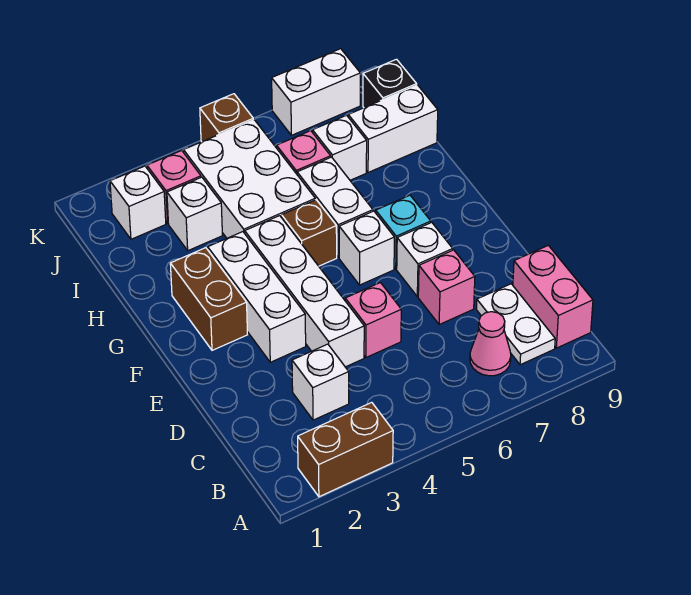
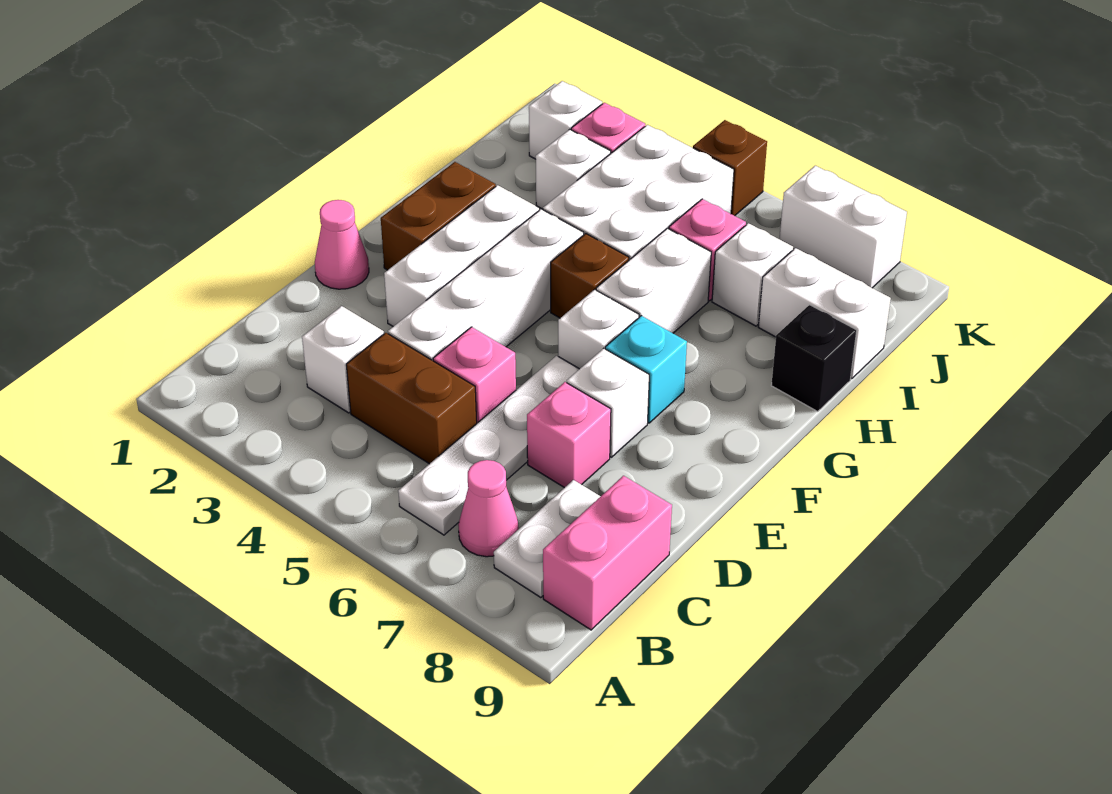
brown brick A2:A3 level 1 -> brown brick C4:C5 level 1
none -> white plate B6:E6 level 1
none -> pink cone E1 level 1
black brick J9 level 1 -> black brick H9 level 1

